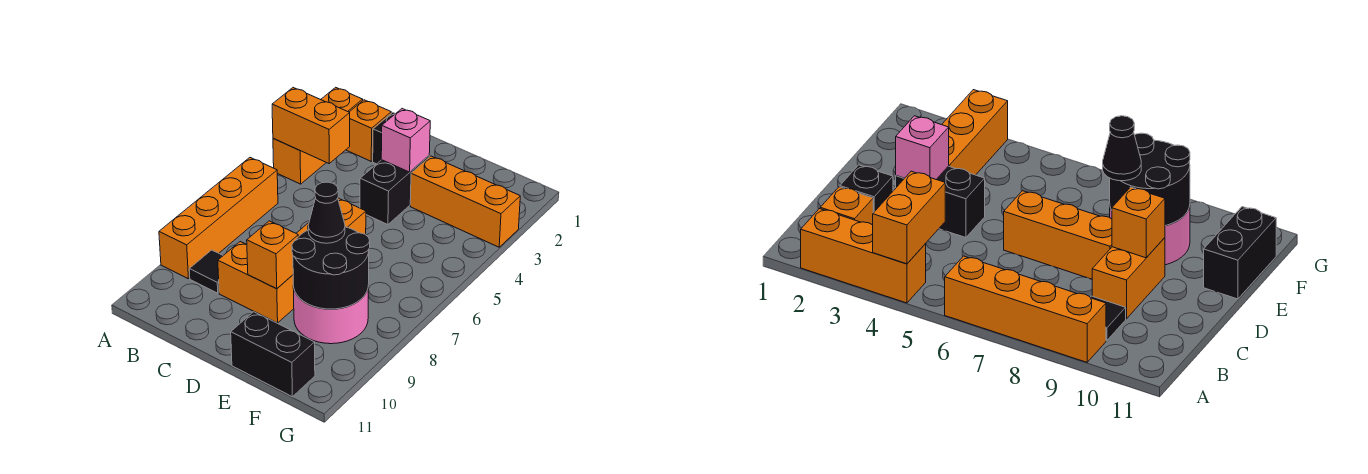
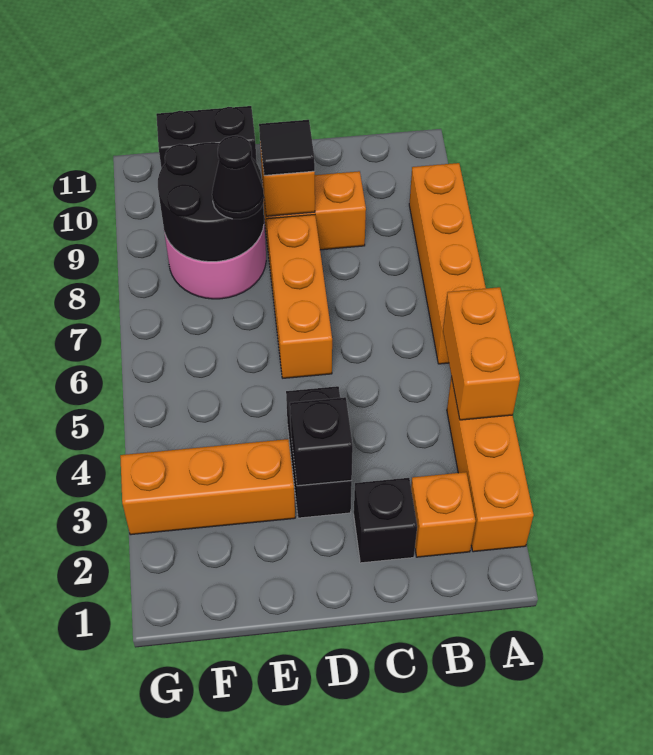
orange brick A4:B4 level 2 -> orange brick A4:A5 level 2
black tile B9 level 1 -> black tile D9 level 3
pink brick D3 level 2 -> black brick D3 level 2

